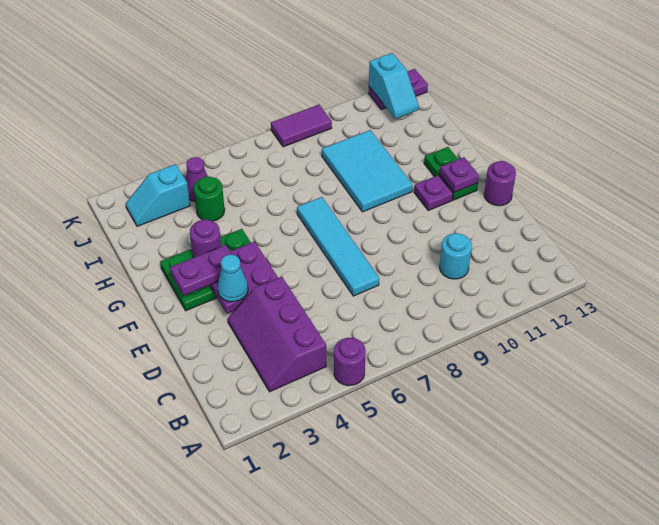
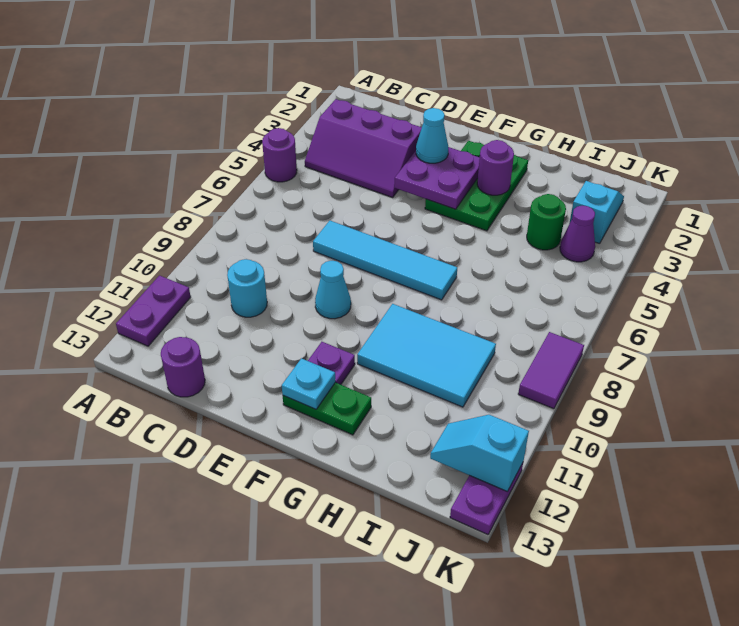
purple slope B3:D4 level 1 top 4 -> purple slope B3:D4 level 1 top 3
none -> cyan cone E9 level 1
purple round brick E13 level 1 -> purple round brick C13 level 1
purple plate F2:F3 level 3 -> purple plate A11:A12 level 1
purple plate F12 level 2 -> cyan plate F12 level 2

